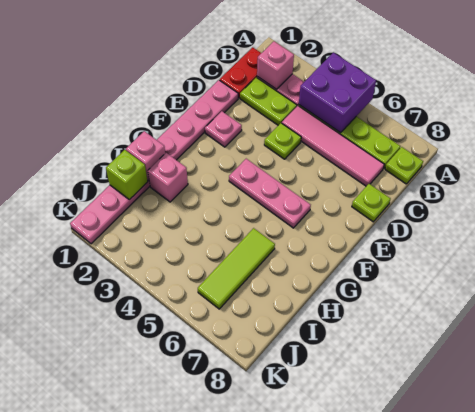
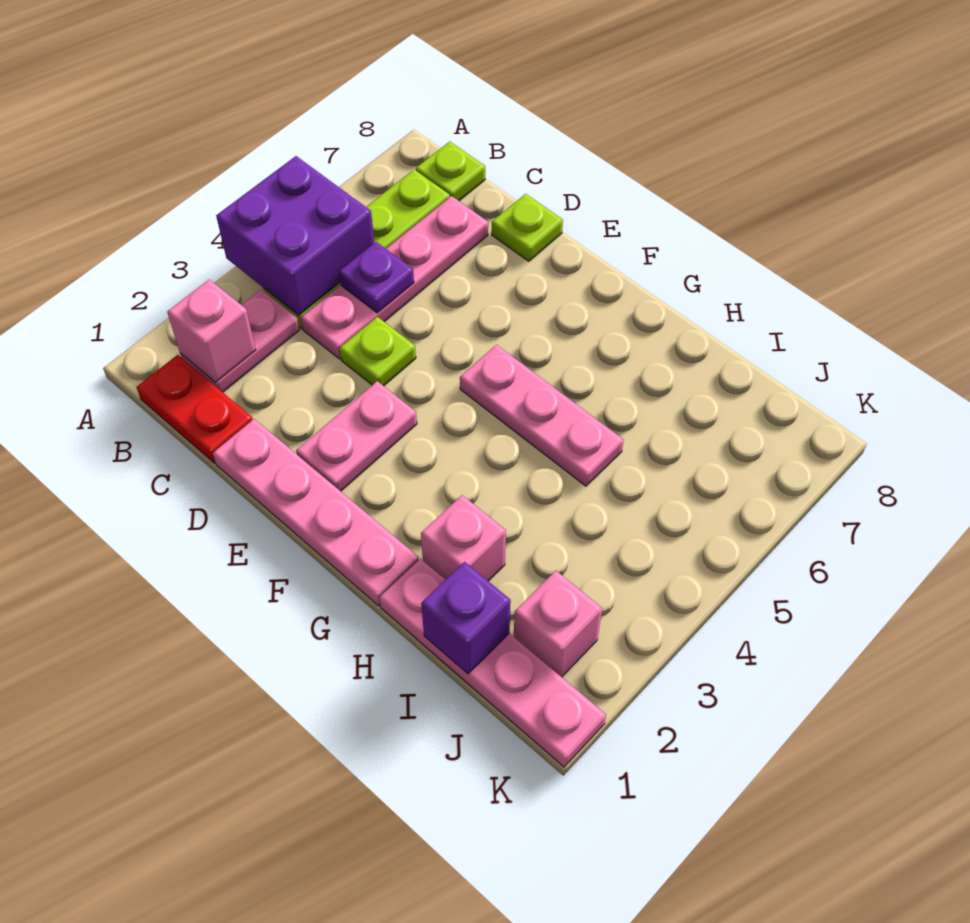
lime plate C2:C3 level 1 -> none
pink tile C4:C7 level 1 -> pink plate C4:C7 level 1
none -> purple plate C5 level 2
pink plate E2 level 1 -> pink plate E2:E3 level 1
pink plate F4:F6 level 1 -> pink plate F5:H5 level 1
pink brick H1 level 2 -> pink brick J2 level 1
lime tile H6:J6 level 1 -> none
lime brick I1 level 2 -> purple brick I1 level 2

